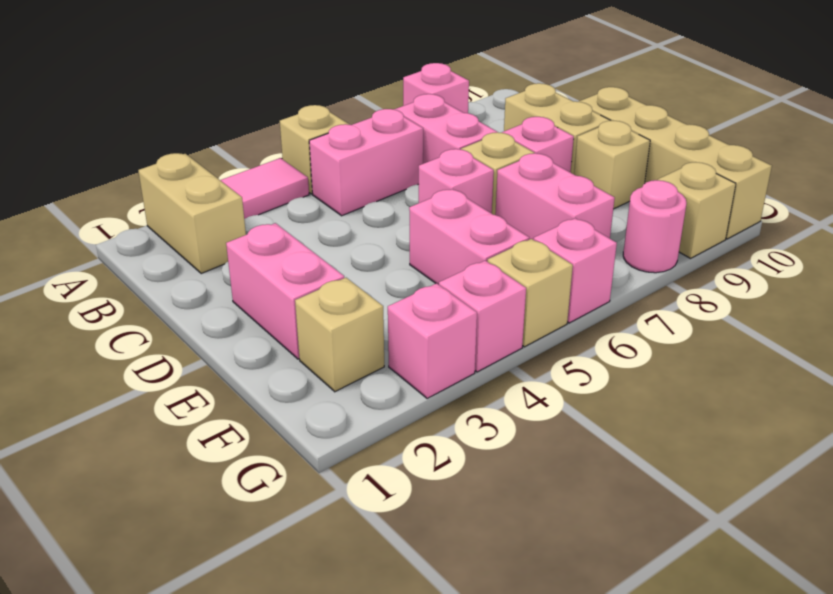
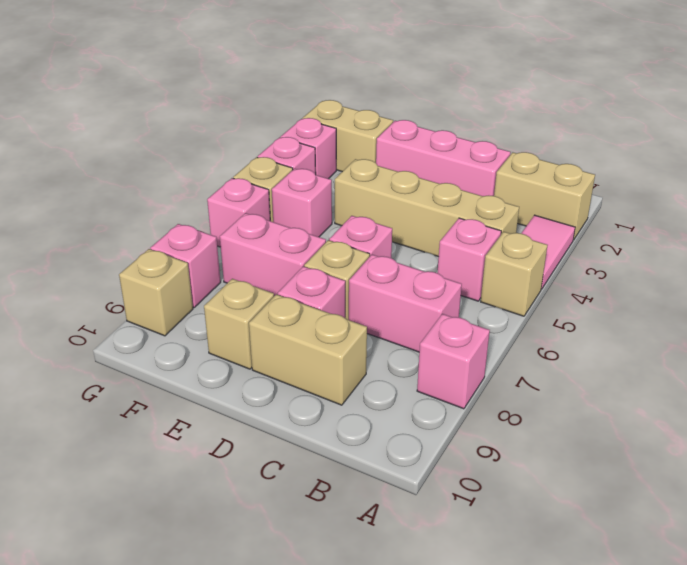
pink brick B5:B6 level 1 -> pink brick B5 level 1
pink brick D2:E2 level 1 -> pink brick C2:E2 level 1
tan brick D10:G10 level 1 -> tan brick B4:E4 level 1
pink brick E5:F5 level 1 -> pink brick F5 level 1
tan brick F2 level 1 -> tan brick F2:G2 level 1
pink round brick G8 level 1 -> pink brick G8 level 1

